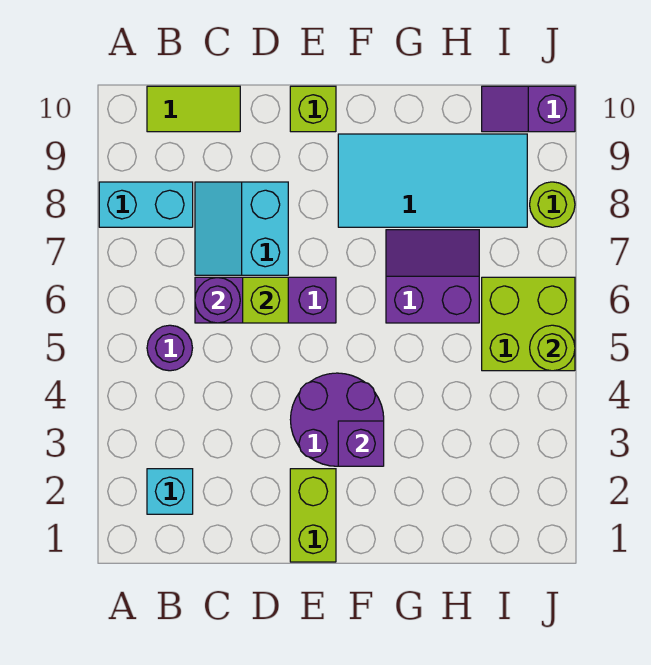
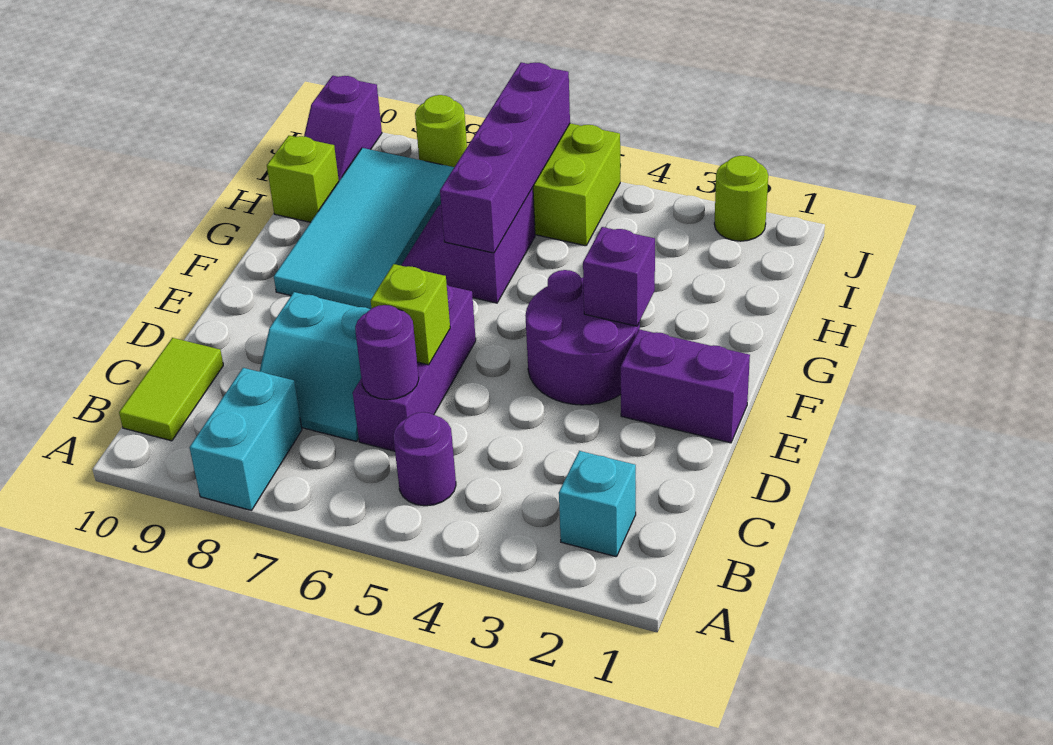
lime brick E1:E2 level 1 -> purple brick E1:E2 level 1
lime brick E10 level 1 -> lime brick H10 level 1
none -> purple brick G6:J6 level 2
lime round brick J5 level 2 -> lime round brick J2 level 1

